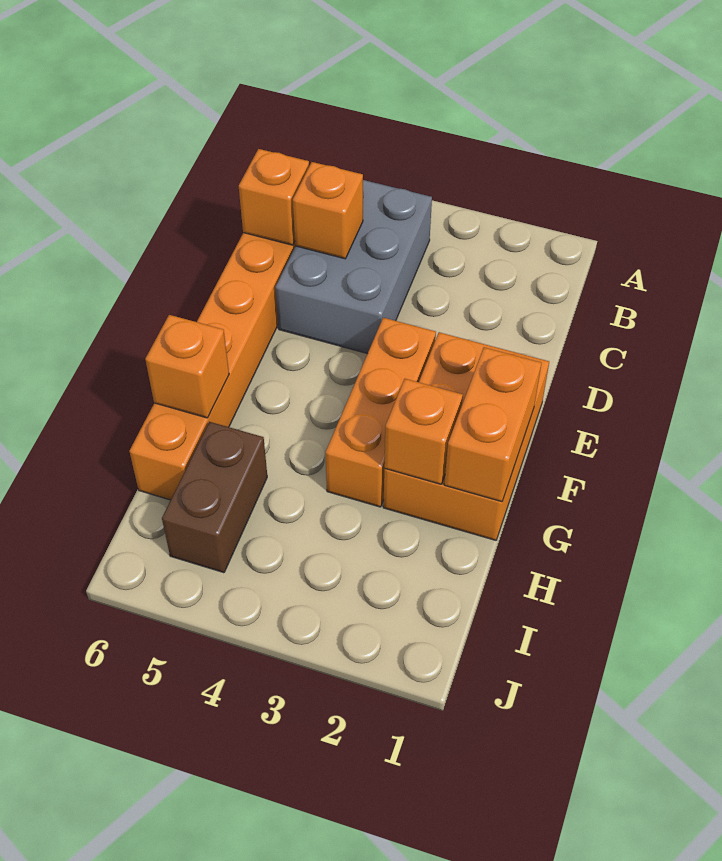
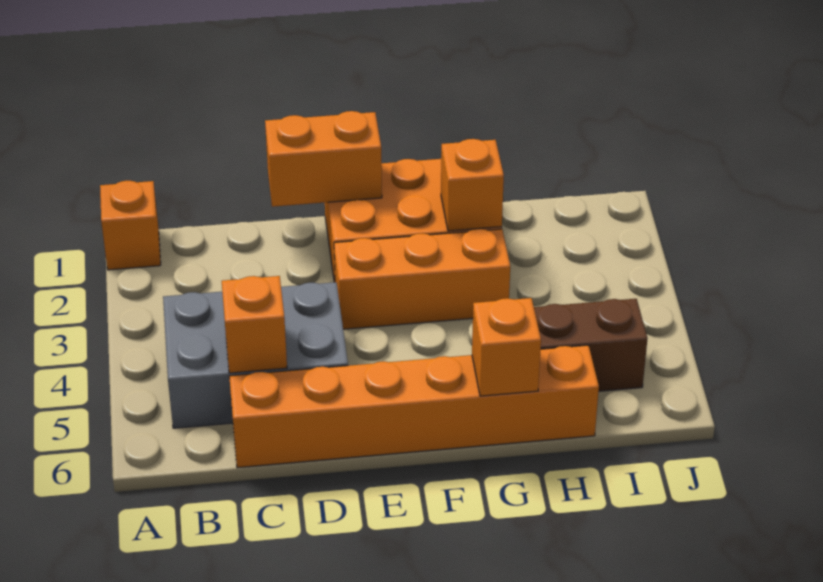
orange brick C6 level 2 -> orange brick A1 level 1
orange brick F1:G1 level 2 -> orange brick D1:E1 level 2

